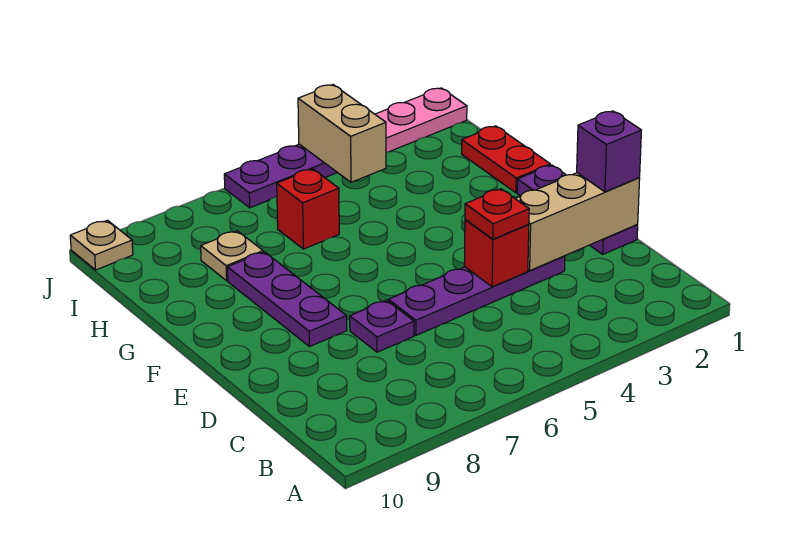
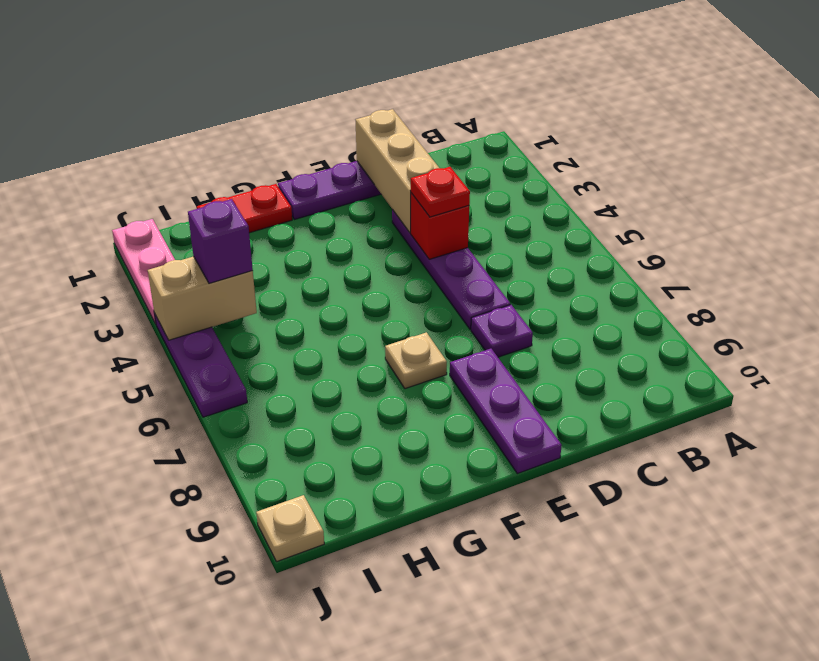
purple brick D1 level 3 -> purple brick I4 level 3
purple plate E8:G8 level 1 -> purple plate E8:E10 level 1
red brick H6 level 1 -> none
tan plate H8 level 1 -> tan plate F7 level 1

